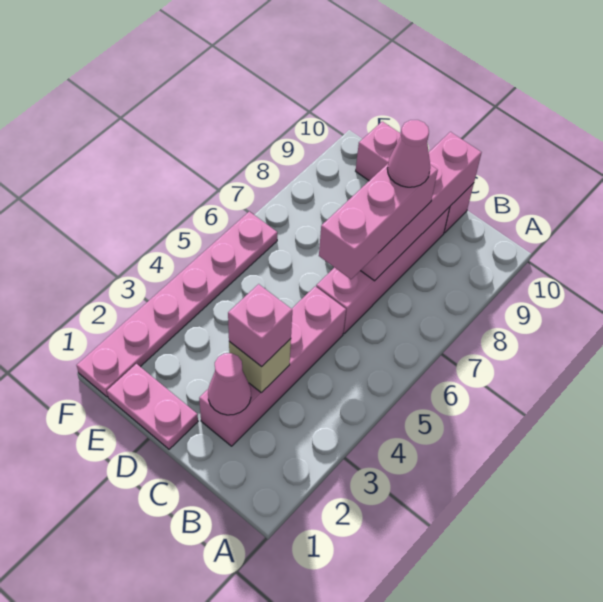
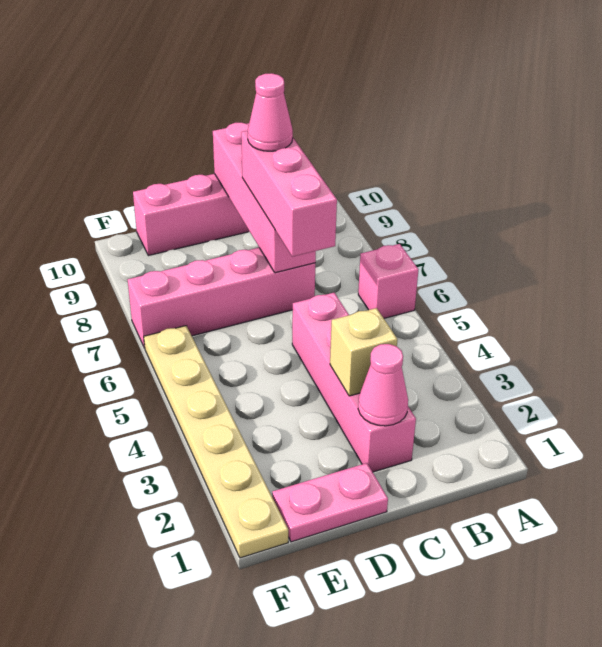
pink brick C3 level 3 -> pink brick A6 level 1
pink brick C6:C9 level 1 -> pink brick C7:F7 level 1
pink plate F1:F6 level 1 -> tan plate F1:F6 level 1

